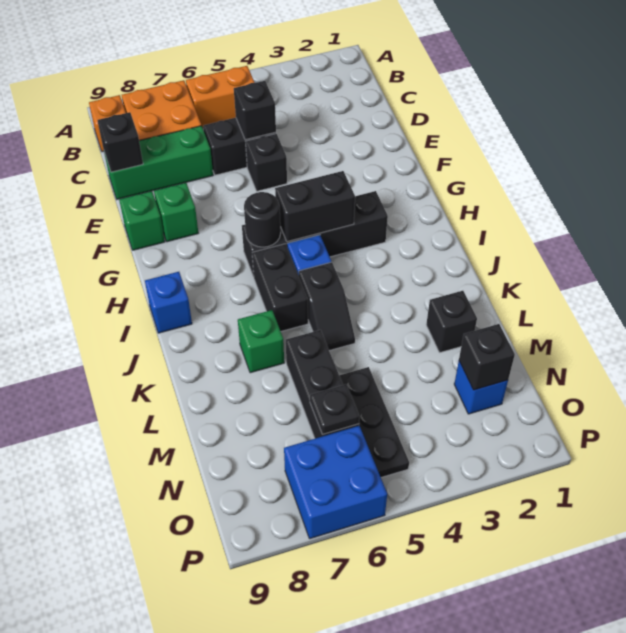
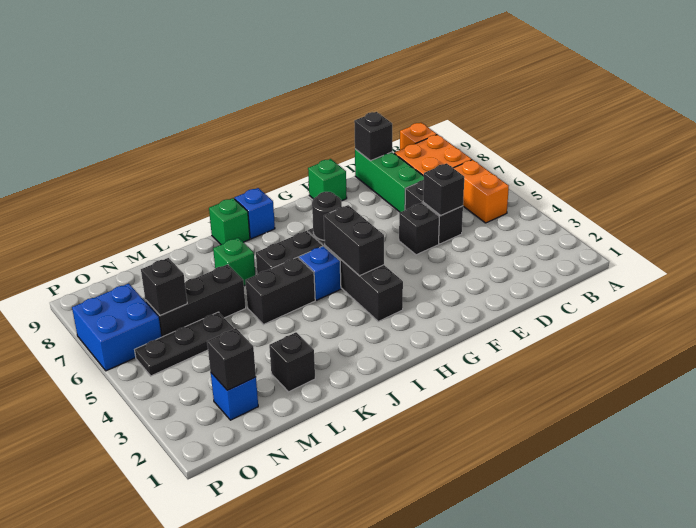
green brick F8 level 1 -> green brick J9 level 1
black slope J5:K5 level 1 top J -> black brick J5:K5 level 1
black plate N6 level 2 -> black brick N6 level 2

